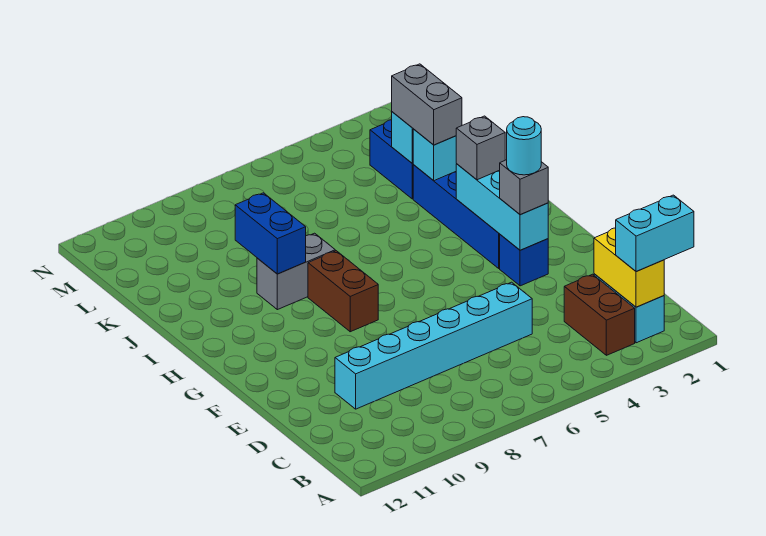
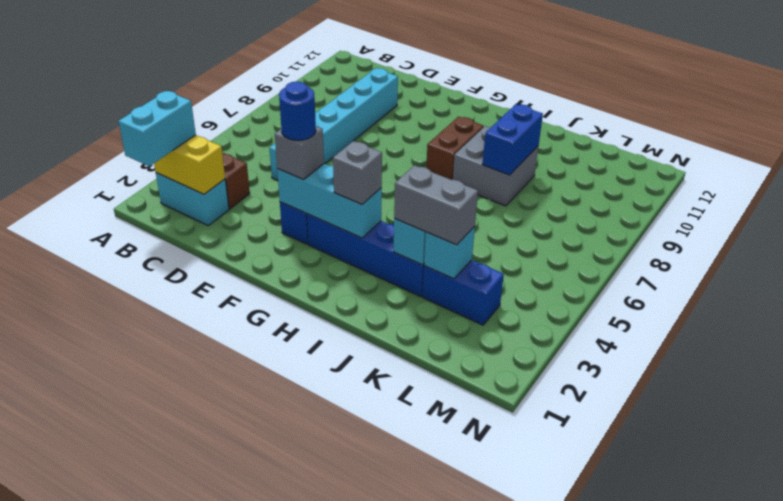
cyan round brick F3 level 4 -> blue round brick F3 level 4
brown brick G8:H8 level 1 -> brown brick H8:H9 level 1
grey brick I8:I9 level 1 -> grey brick I8:J9 level 1
blue brick I9:J9 level 2 -> blue brick J8:J9 level 2

